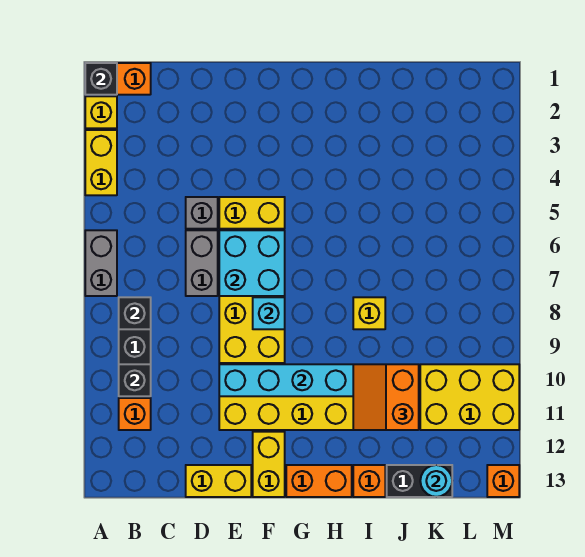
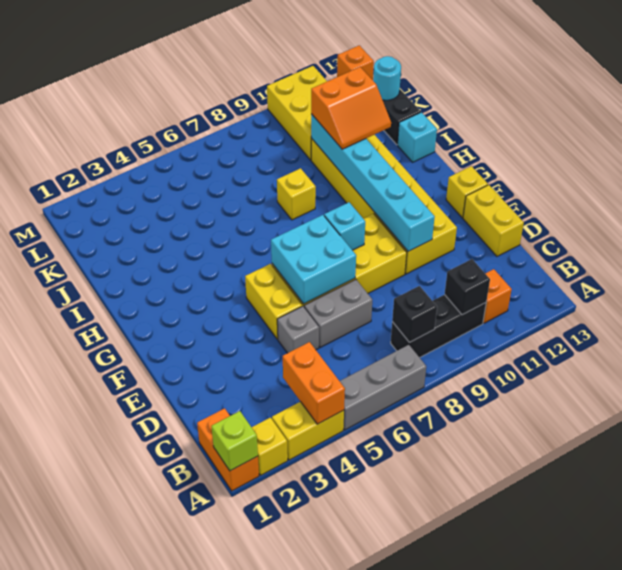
black brick A1 level 2 -> lime brick A1 level 2
grey brick A6:A7 level 1 -> grey brick A5:A7 level 1
yellow brick F12:F13 level 1 -> yellow brick F13 level 1
orange brick G13:H13 level 1 -> orange brick A4:B4 level 2
orange brick I13 level 1 -> cyan brick I13 level 1

